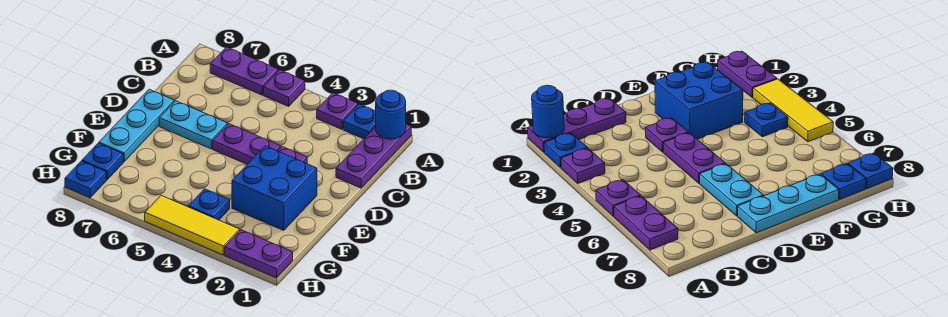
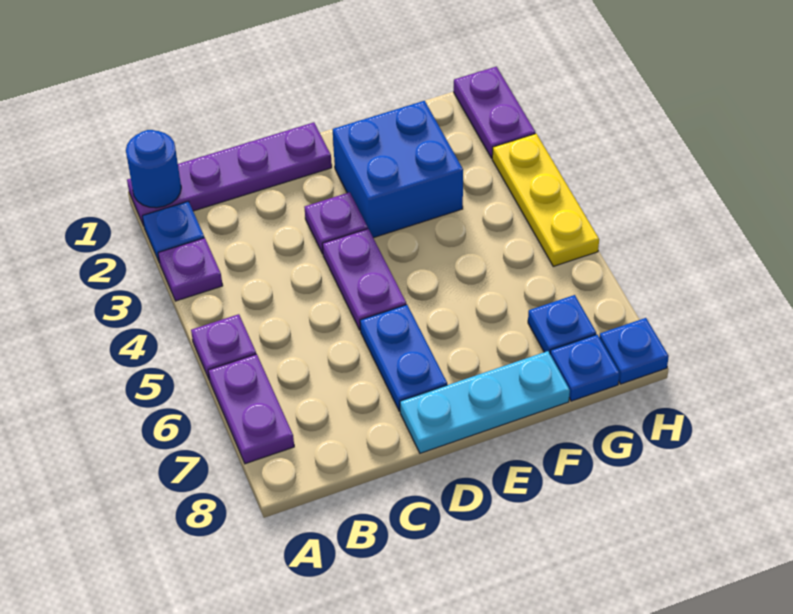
purple plate A1:C1 level 1 -> purple plate A1:D1 level 1
cyan plate D6:D7 level 1 -> blue plate D6:D7 level 1
blue plate G4 level 1 -> blue plate G7 level 1
yellow tile H3:H5 level 1 -> yellow plate H3:H5 level 1

